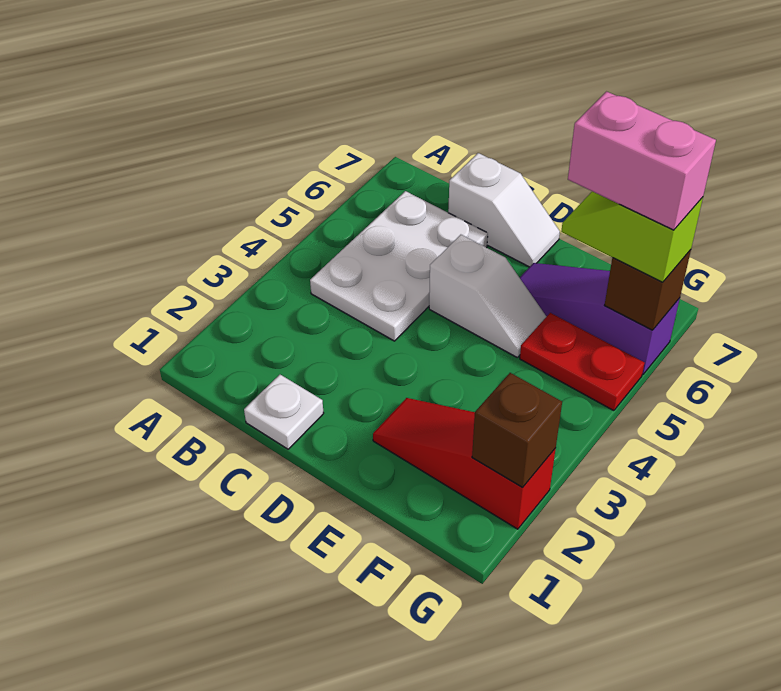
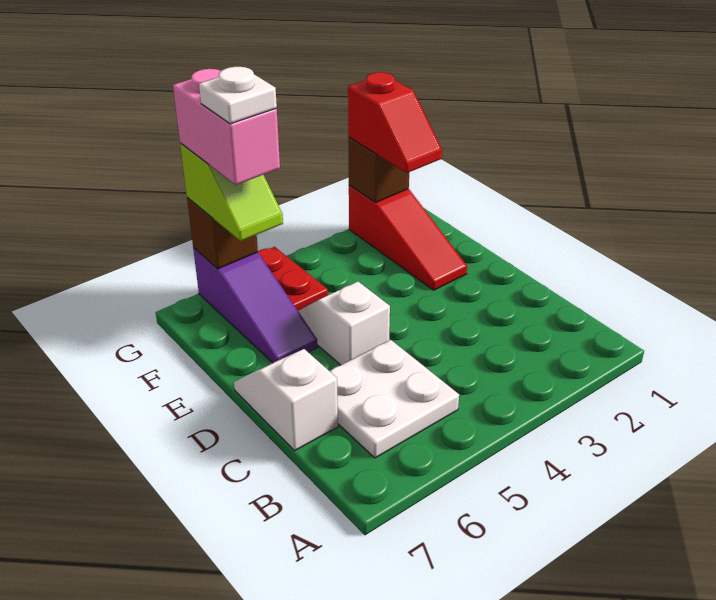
white plate B4:C6 level 1 -> white plate B5:C6 level 1
white plate C1 level 1 -> white plate F6 level 5
none -> red slope F2:G2 level 3 top G

